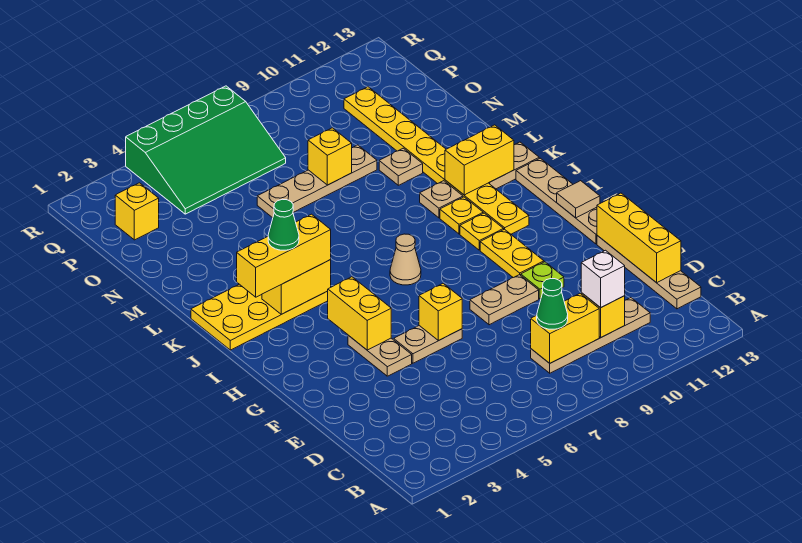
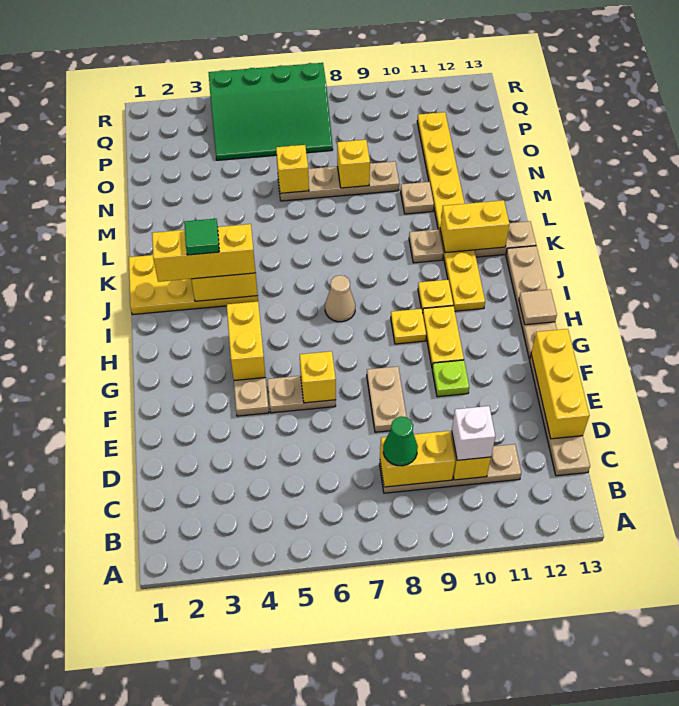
tan plate F8:F9 level 1 -> tan plate E8:F8 level 1
green cone J3 level 4 -> green tile J3 level 4
yellow plate J10 level 1 -> yellow plate H9 level 1
yellow brick P2 level 1 -> yellow brick N6 level 2

